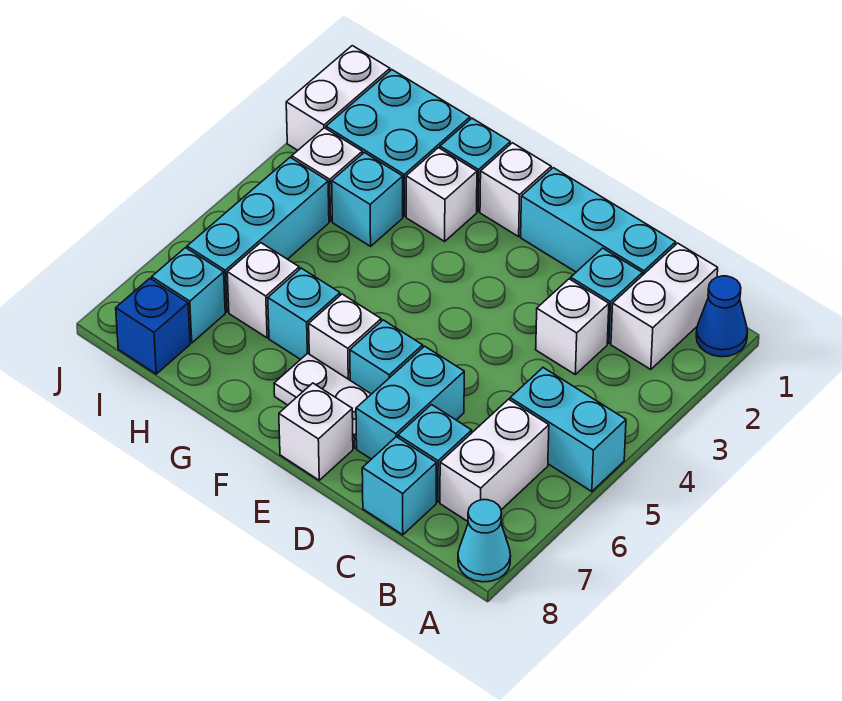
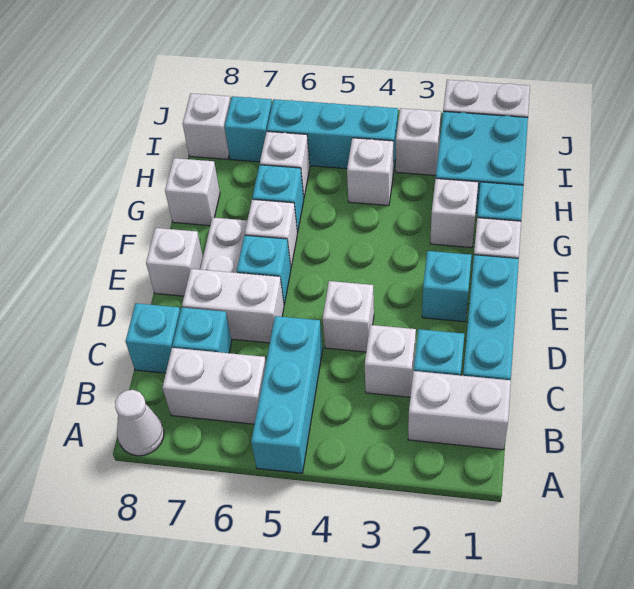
blue cone A1 level 1 -> none
cyan brick A5:B5 level 1 -> cyan brick A5:C5 level 1
cyan cone A8 level 1 -> white cone A8 level 1
none -> white brick D4 level 1
cyan brick D6:D7 level 1 -> white brick D6:D7 level 1
none -> white brick G8 level 1
cyan brick H3 level 1 -> cyan brick E2 level 1
none -> white brick H4 level 1
blue brick I8 level 1 -> white brick I8 level 1

